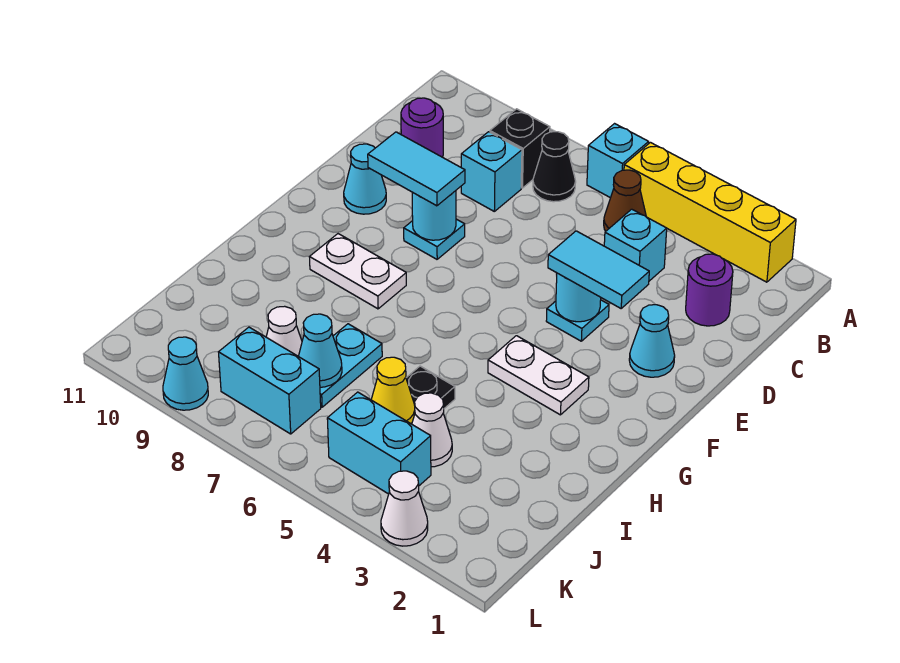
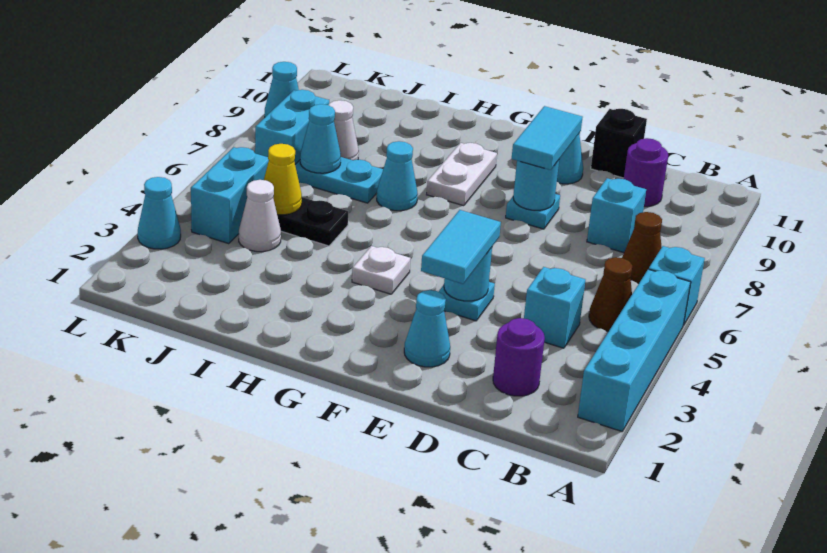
yellow brick A2:A5 level 1 -> cyan brick A2:A5 level 1
black cone B7 level 1 -> brown cone B7 level 1
black brick B8 level 1 -> black brick D11 level 1
white plate G3:G4 level 1 -> white plate G4 level 1
none -> cyan cone H7 level 1
white cone L3 level 1 -> cyan cone L3 level 1

